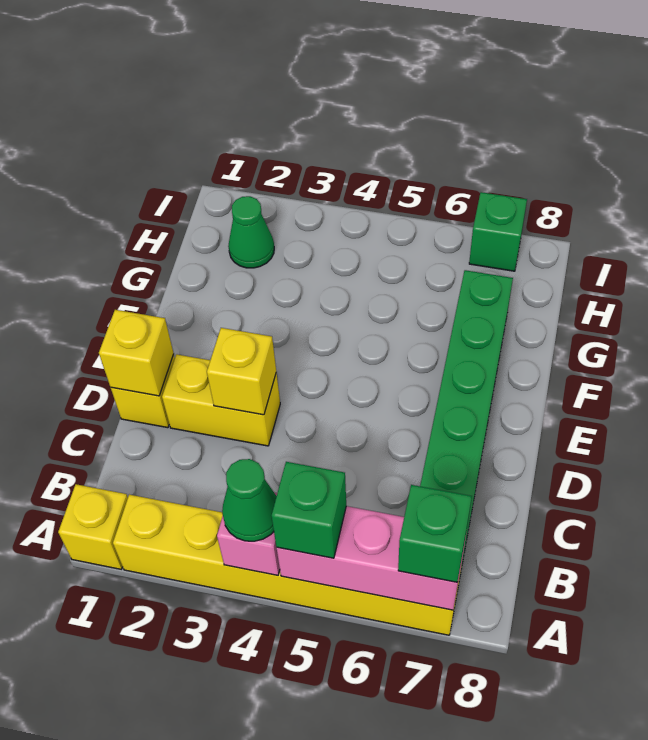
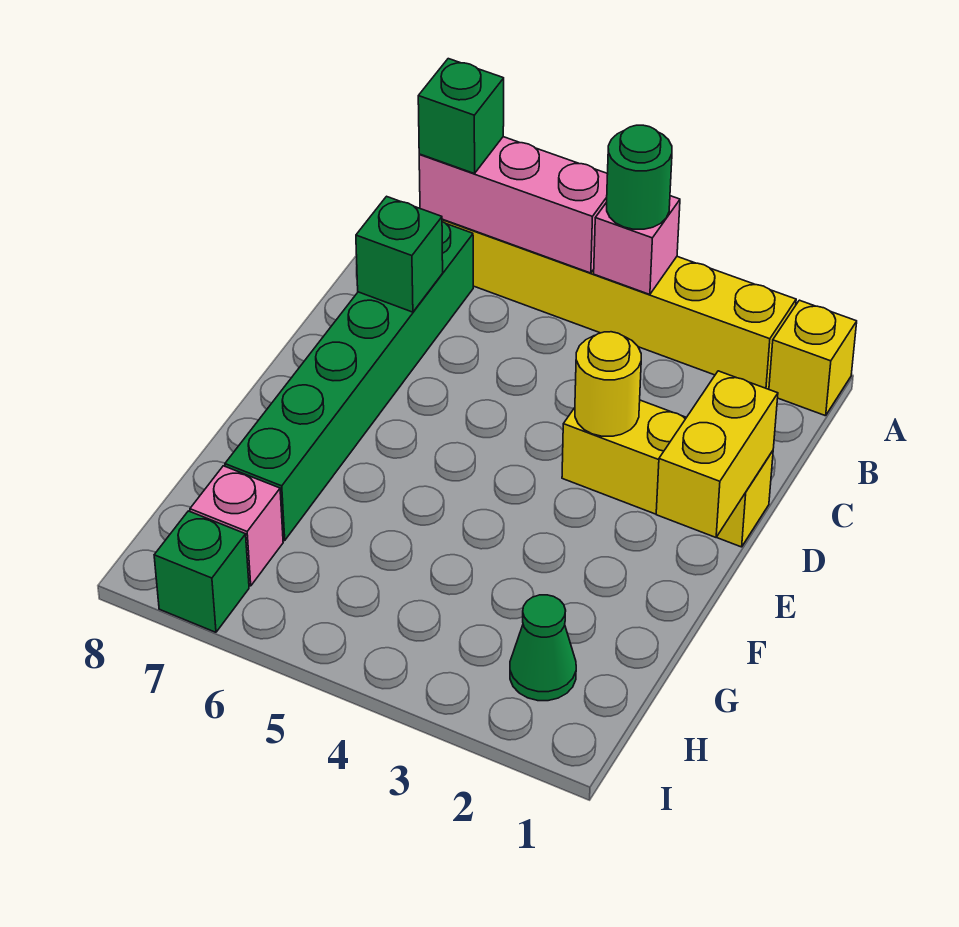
green cone A4 level 3 -> green round brick A4 level 3
green brick A5 level 3 -> green brick C7 level 2
yellow brick D1 level 2 -> yellow brick D1:E1 level 2
yellow brick D3 level 2 -> yellow round brick D3 level 2
none -> pink brick H7 level 1

